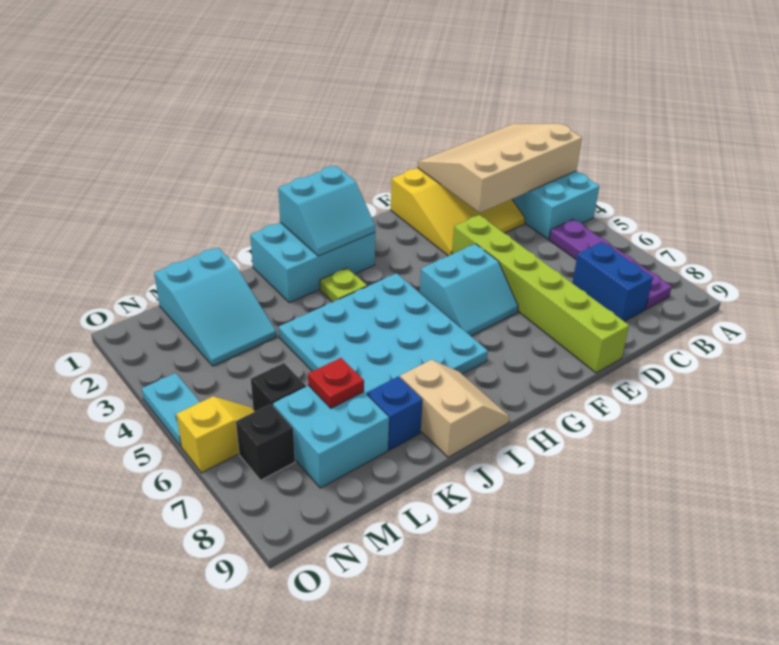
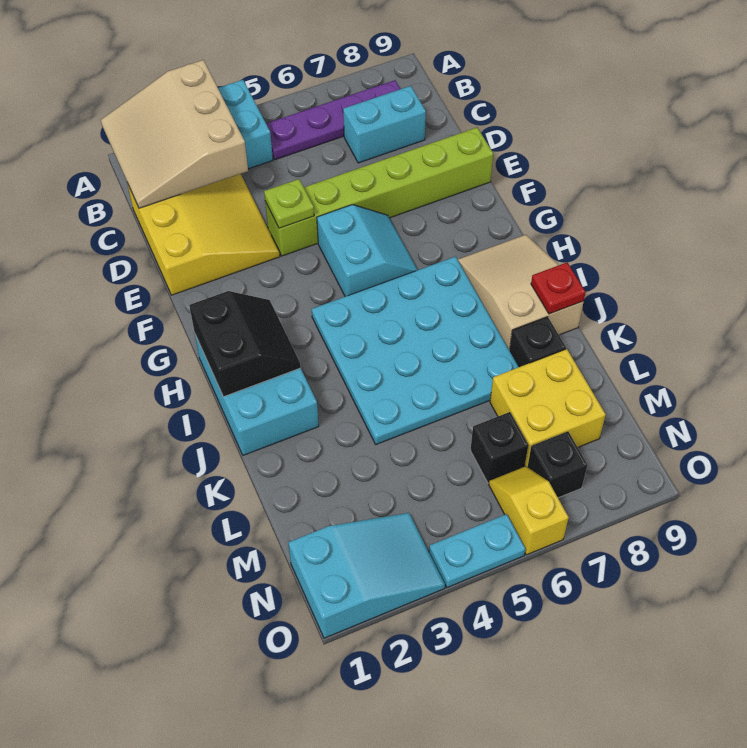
tan slope A1:D3 level 2 top 3 -> tan slope A1:C3 level 2 top 3
blue brick C7:C8 level 1 -> cyan brick C7:C8 level 1
cyan slope H1:I2 level 2 top 1 -> black slope H1:I2 level 2 top 1
lime plate I3 level 1 -> lime plate E4 level 2
tan slope I8:J9 level 1 top J -> tan slope H8:J9 level 1 top J
blue brick K8 level 1 -> black brick K8 level 1
cyan slope L1:M3 level 1 top 1 -> cyan slope N1:O3 level 1 top 1
cyan brick L7:M8 level 1 -> yellow brick L7:M8 level 1
red plate L7 level 2 -> red plate J9 level 2

